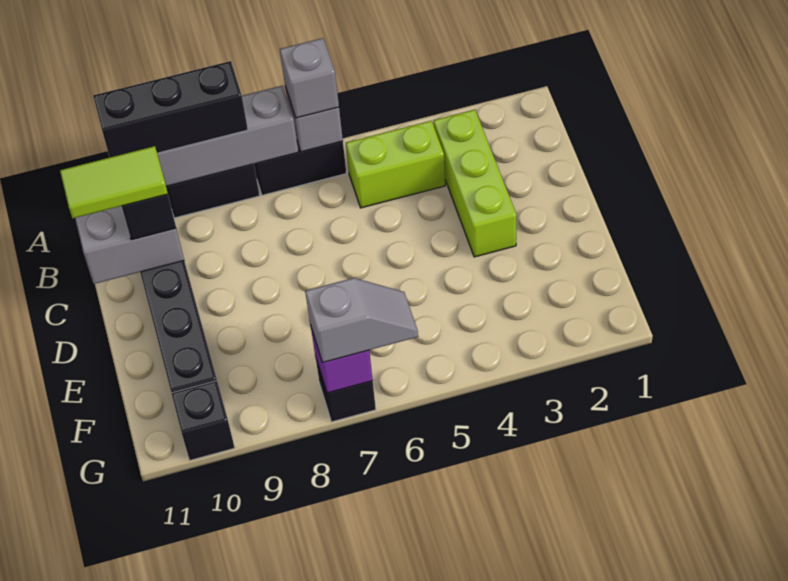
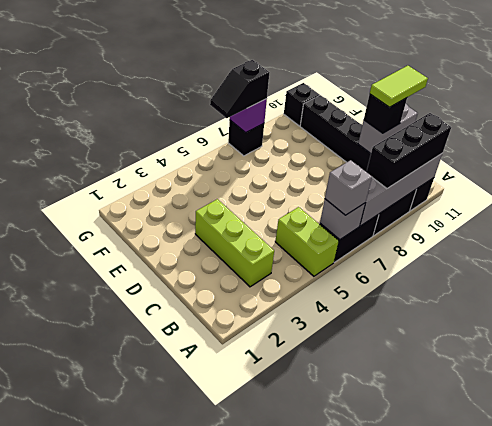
lime brick B4:B5 level 1 -> lime brick A5:B5 level 1
grey slope G6:G7 level 3 top 7 -> black slope G6:G7 level 3 top 7

